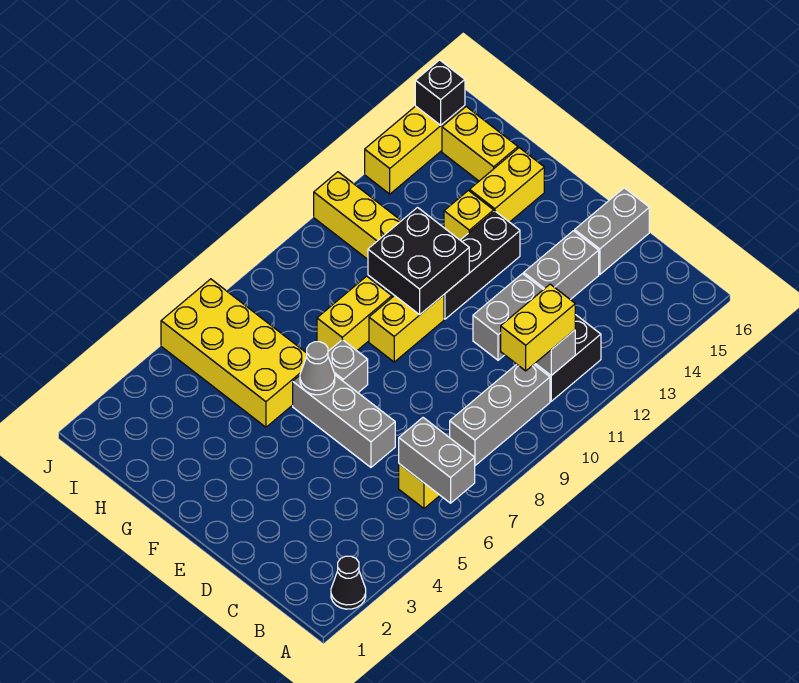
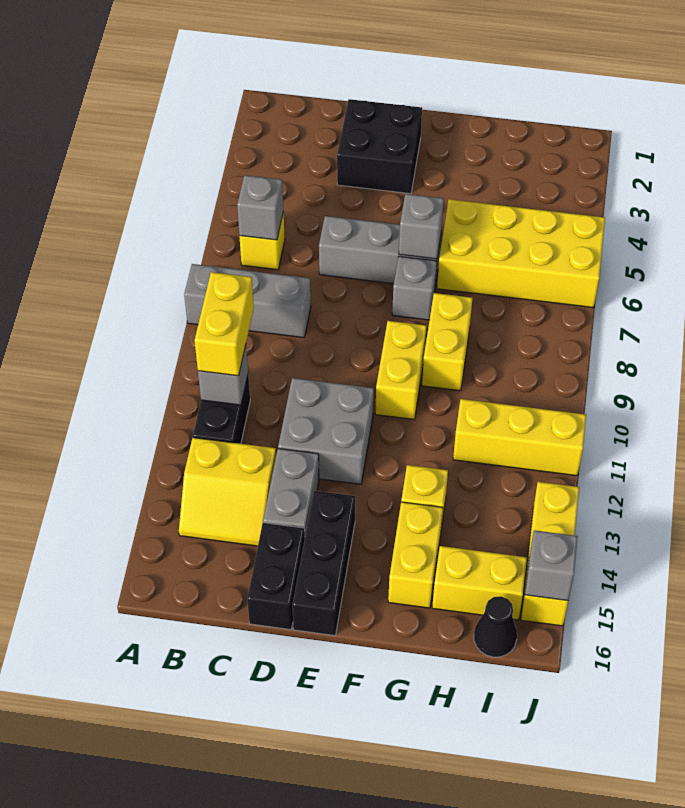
black cone A2 level 1 -> black cone I16 level 1
grey brick A6:B6 level 2 -> grey brick B6 level 2
grey brick B8:B10 level 1 -> grey brick A8:C8 level 1
none -> yellow slope B13:C14 level 1 top 13
grey brick D11:D12 level 1 -> grey brick D11:E12 level 1
grey brick D15:D16 level 1 -> black brick D15:D16 level 1
grey cone F6 level 2 -> grey brick F6 level 2
black brick F10:G11 level 2 -> black brick D2:E3 level 1
black brick F11:F13 level 1 -> black brick E14:E16 level 1
black brick J15 level 2 -> grey brick J15 level 2

